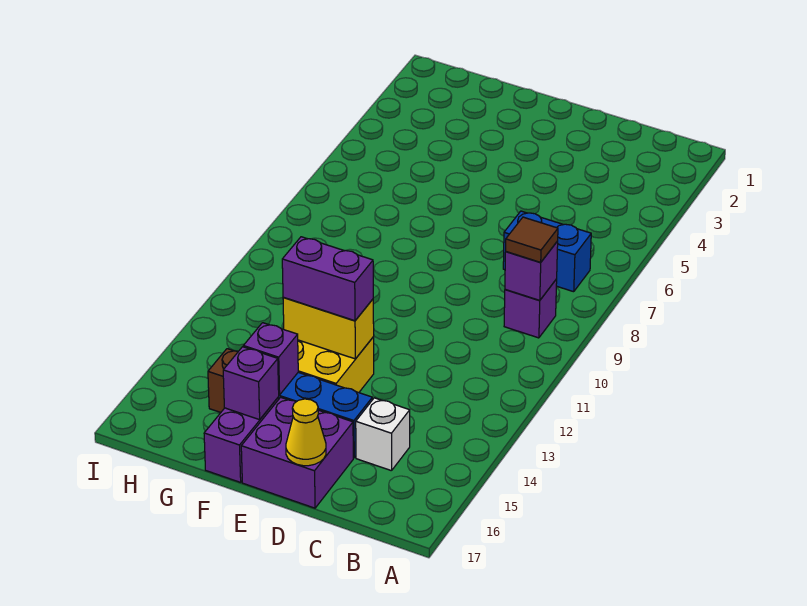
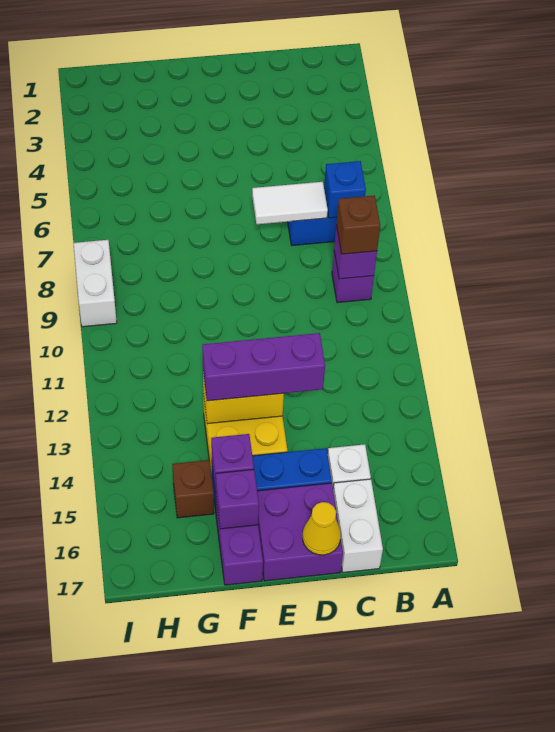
none -> blue brick B7 level 2
brown tile B9 level 3 -> brown brick B9 level 3
none -> white tile C7:D7 level 2
none -> white brick C16:C17 level 1
purple brick E13:F13 level 3 -> purple brick D13:F13 level 3
none -> white brick I8:I9 level 1

